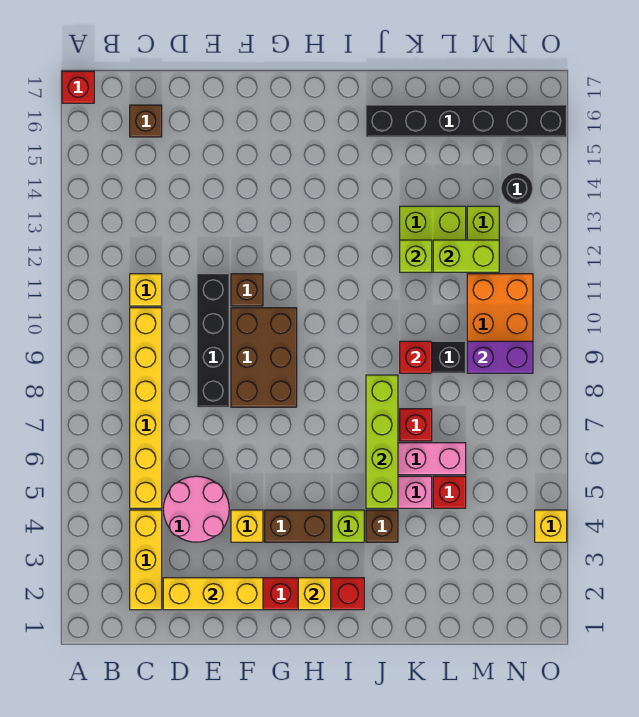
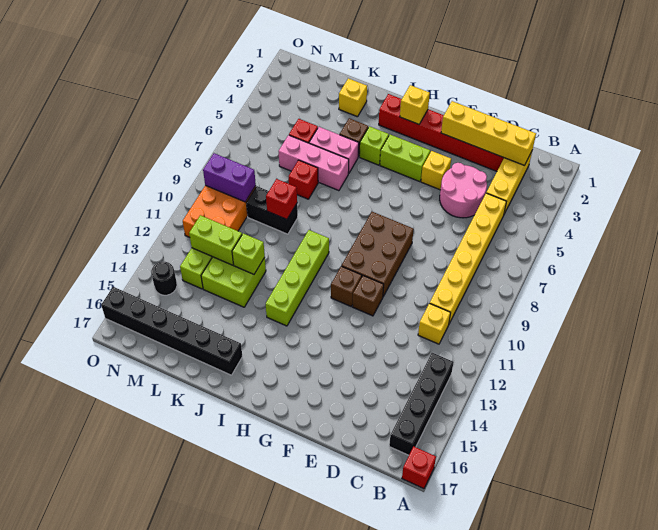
brown brick C16 level 1 -> brown brick G11 level 1
yellow brick D2:F2 level 2 -> yellow brick C2:F2 level 2
black brick E8:E11 level 1 -> black brick B13:B16 level 1
brown brick G4:H4 level 1 -> lime brick G4:H4 level 1
lime brick J5:J8 level 2 -> lime brick I10:I13 level 1
yellow brick O4 level 1 -> yellow brick K2 level 1

